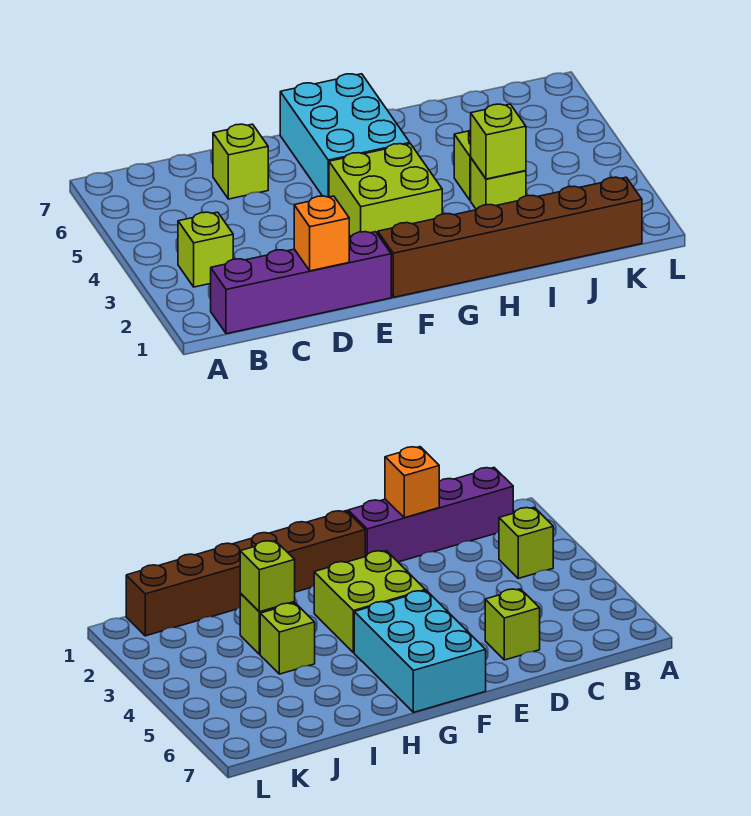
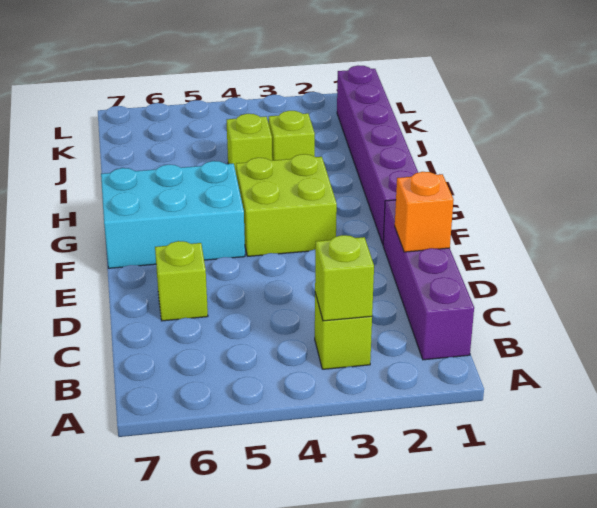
brown brick F1:K1 level 1 -> purple brick F1:K1 level 1
lime brick I3 level 2 -> lime brick B3 level 2

